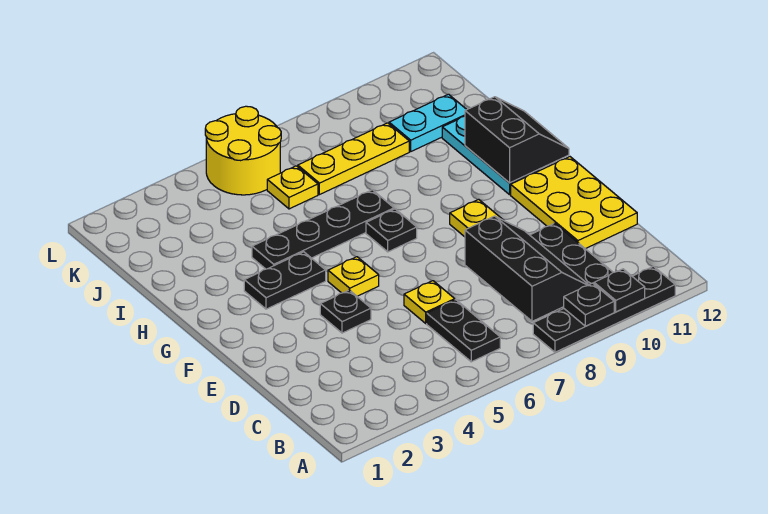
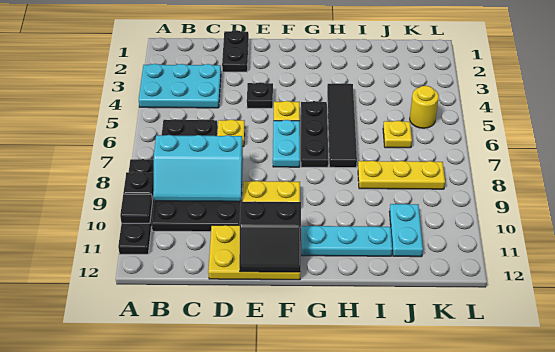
none -> cyan plate A3:C4 level 1
black plate A10 level 2 -> black tile A10 level 2
black slope B8:D9 level 2 top 8 -> cyan slope B8:D9 level 2 top 8
none -> cyan plate F6:F7 level 1
black plate G3:G4 level 1 -> black plate D1:D2 level 1
black plate G7 level 1 -> black plate G5:G7 level 1
black slope G11:H12 level 2 top 11 -> black slope E11:F12 level 2 top 11
black plate H4:H7 level 1 -> black tile H4:H7 level 1
yellow plate J7:J9 level 1 -> yellow plate I8:K8 level 1
yellow round brick K5:L6 level 1 -> yellow round brick K5 level 1

